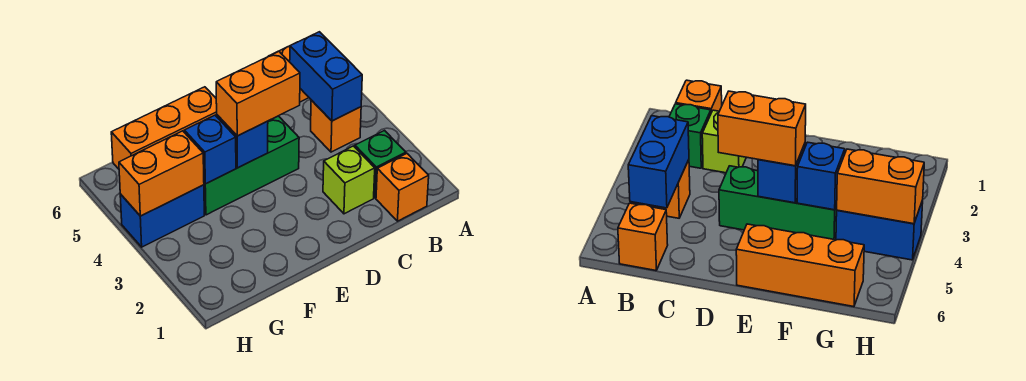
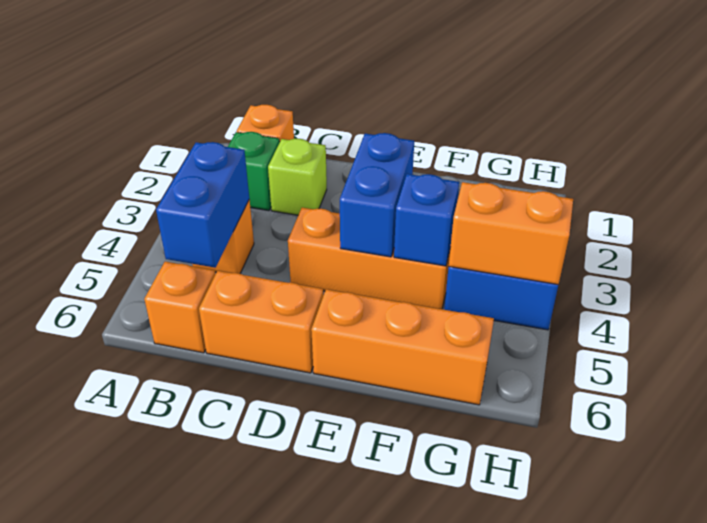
green brick D4:F4 level 1 -> orange brick D4:F4 level 1
orange brick D4:E4 level 3 -> orange brick C6:D6 level 1
blue brick E4 level 2 -> blue brick E3:E4 level 2

